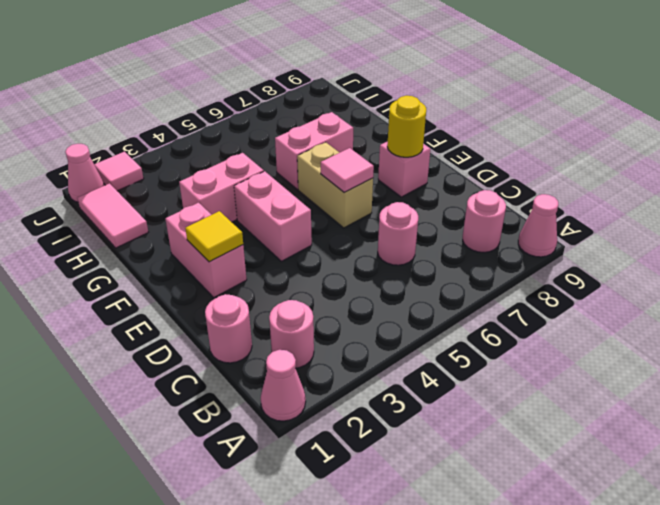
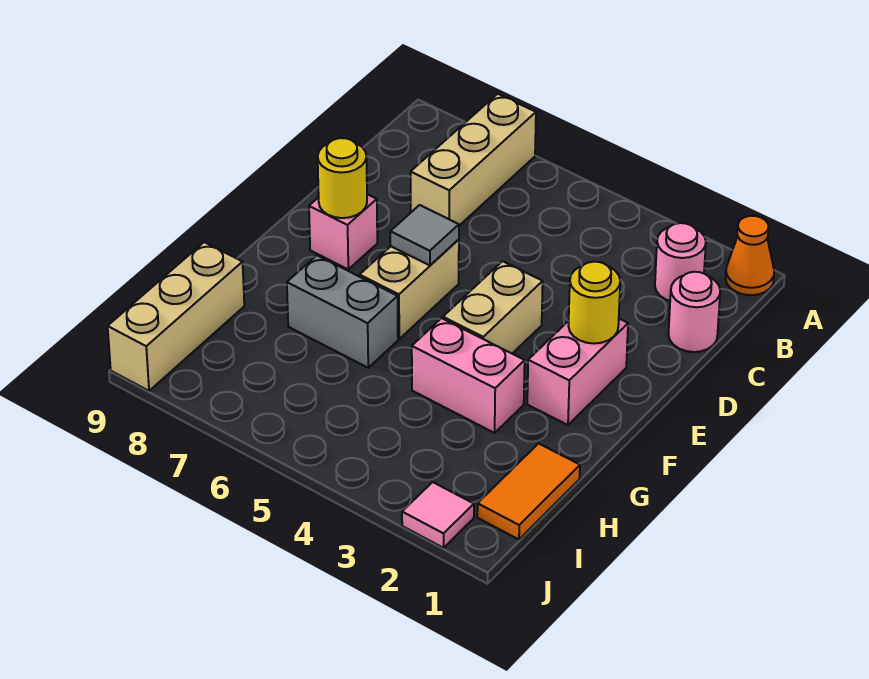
pink cone A1 level 1 -> orange cone A1 level 1
none -> tan brick A7:C7 level 1
pink cone A9 level 1 -> none
pink round brick B8 level 1 -> none
pink round brick C6 level 1 -> none
yellow tile E2 level 2 -> yellow round brick E2 level 2
pink brick E4:F4 level 1 -> tan brick E4:F4 level 1
pink tile E6 level 2 -> grey tile E6 level 2
pink brick G6:G7 level 1 -> grey brick G6:G7 level 1
pink tile H1:I1 level 1 -> orange tile H1:I1 level 1
none -> tan brick H9:J9 level 1
pink cone J1 level 1 -> none

